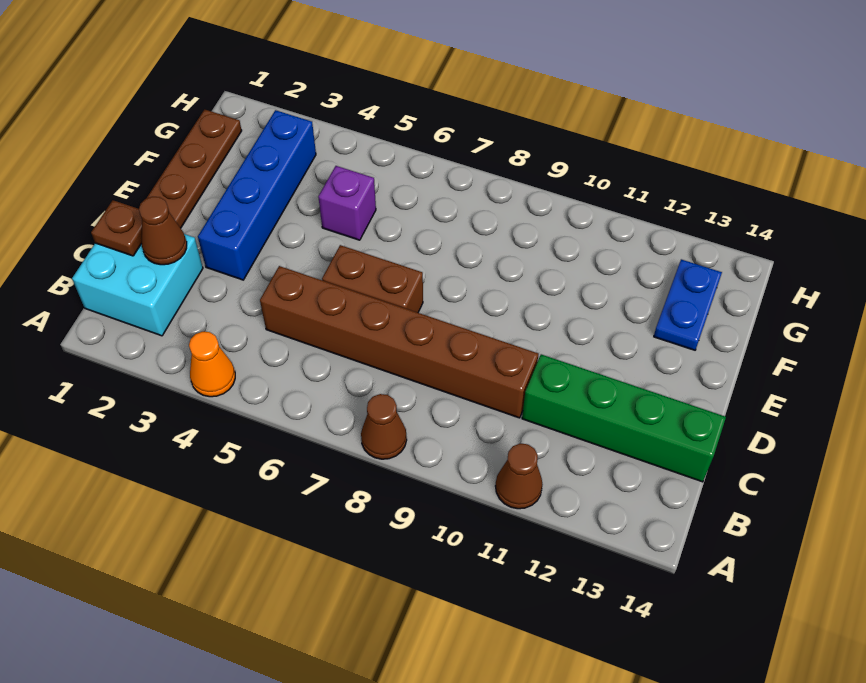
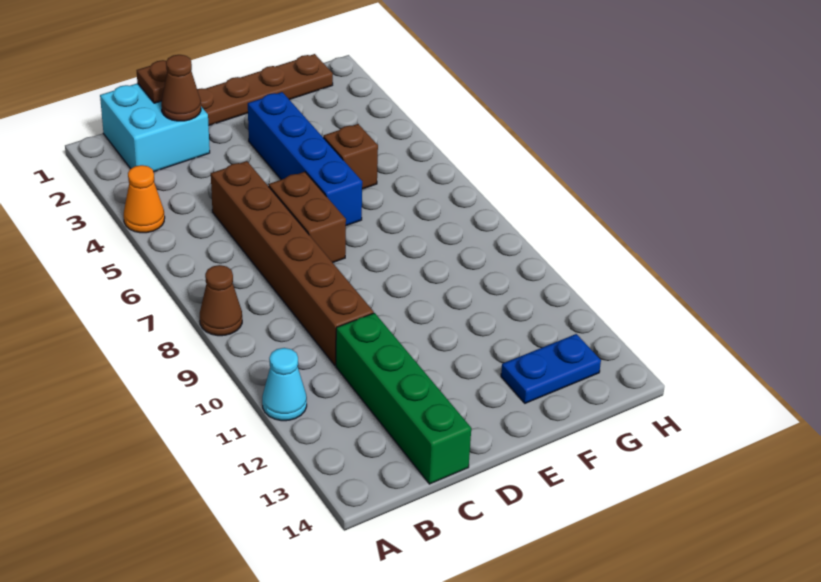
brown cone A11 level 1 -> cyan cone A11 level 1
blue brick D3:G3 level 1 -> blue brick E3:E6 level 1
purple brick F5 level 1 -> brown brick F5 level 1

